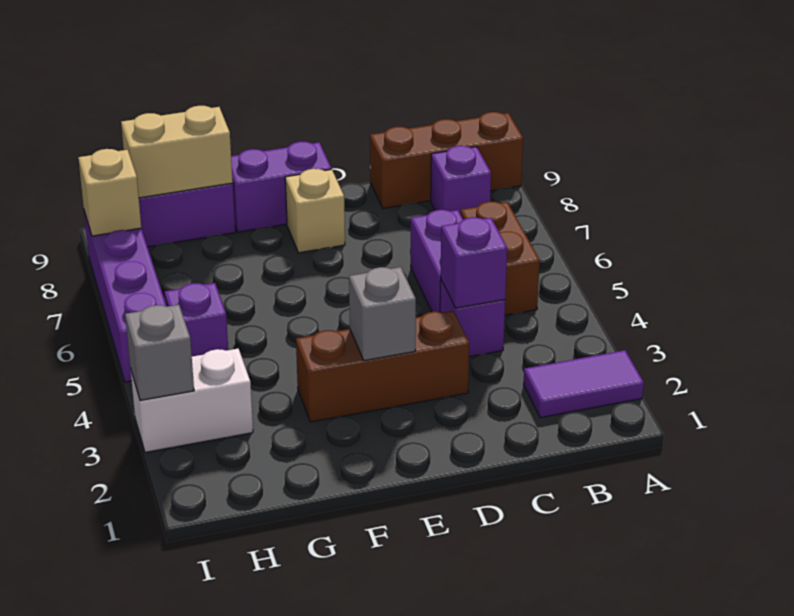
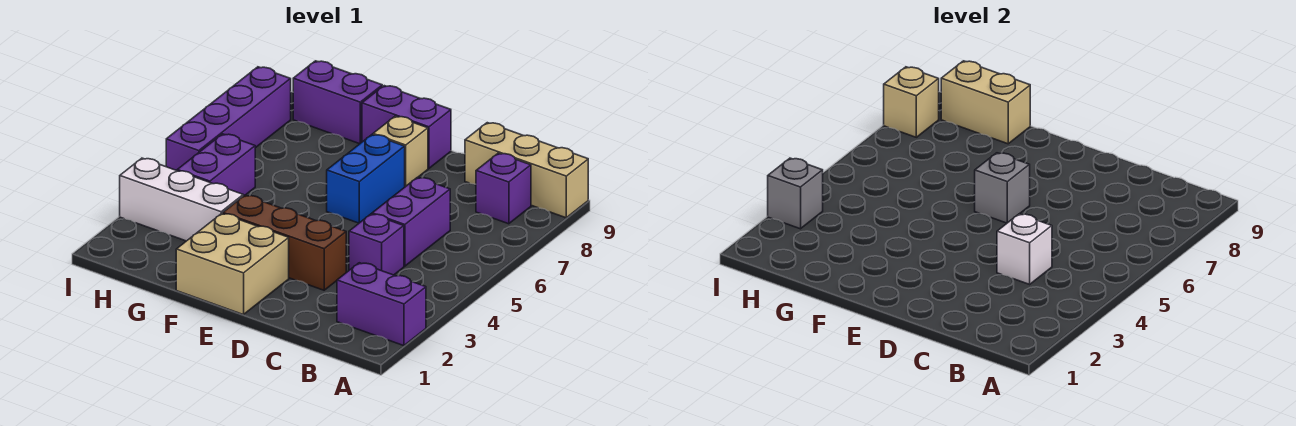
purple tile A2:B2 level 1 -> purple brick A2:B2 level 1
brown brick A9:C9 level 1 -> tan brick A9:C9 level 1
brown brick B5:B6 level 1 -> none
purple brick C4 level 2 -> white brick C4 level 2
none -> tan brick E1:F2 level 1
grey brick E3 level 2 -> grey brick E6 level 2
none -> blue brick E6:E7 level 1
white brick H3:I3 level 1 -> white brick G3:I3 level 1
purple brick H5 level 1 -> purple brick H4:H5 level 1

